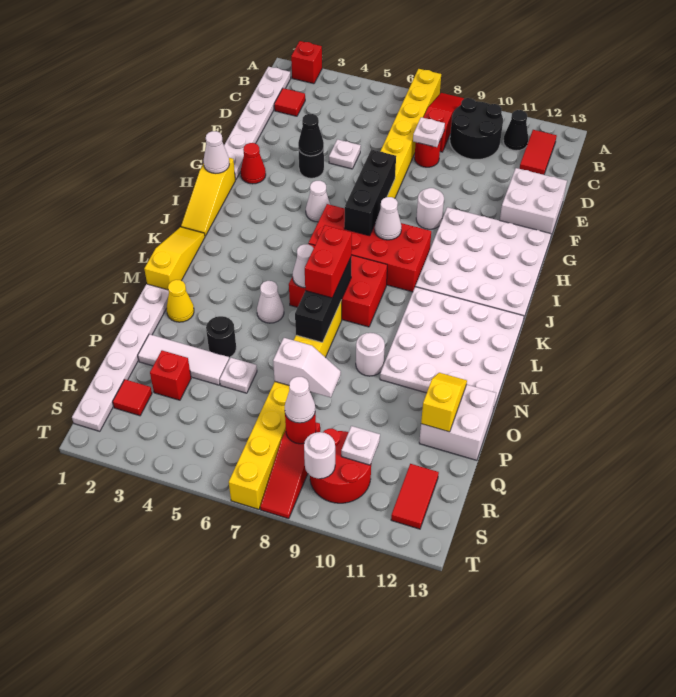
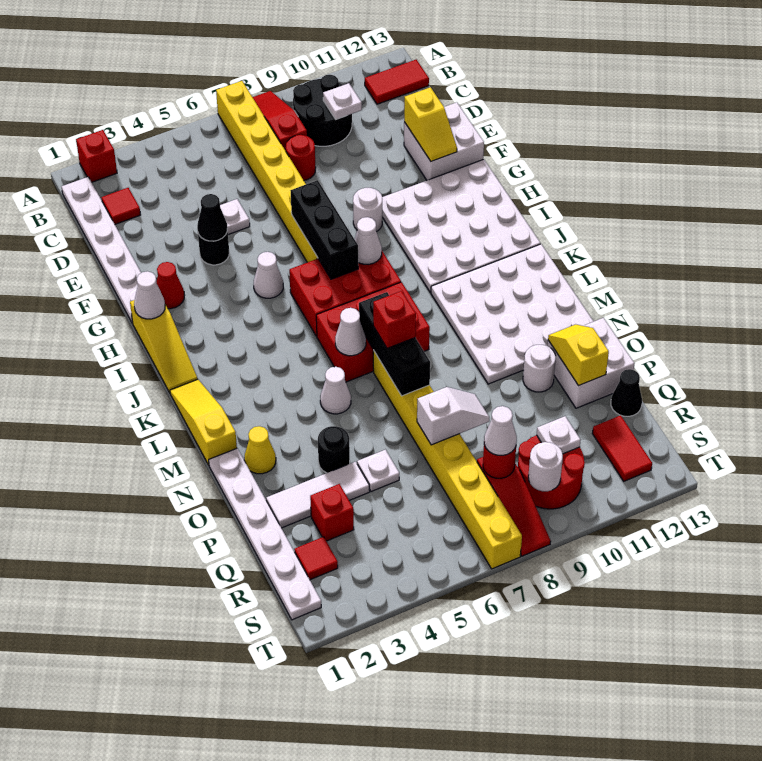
black cone B11 level 1 -> black cone Q13 level 1
red tile B12:C12 level 1 -> red tile B12:B13 level 1
white plate D8 level 2 -> white plate C10 level 2
none -> yellow slope E12:F12 level 2 top E
red brick I6:J9 level 1 -> red brick I6:J8 level 1
red brick L7:M7 level 3 -> red brick M7 level 3
white round brick N9 level 1 -> white round brick O11 level 1

